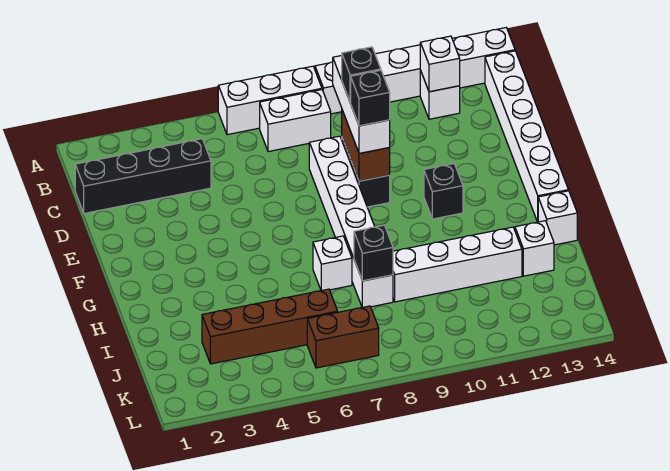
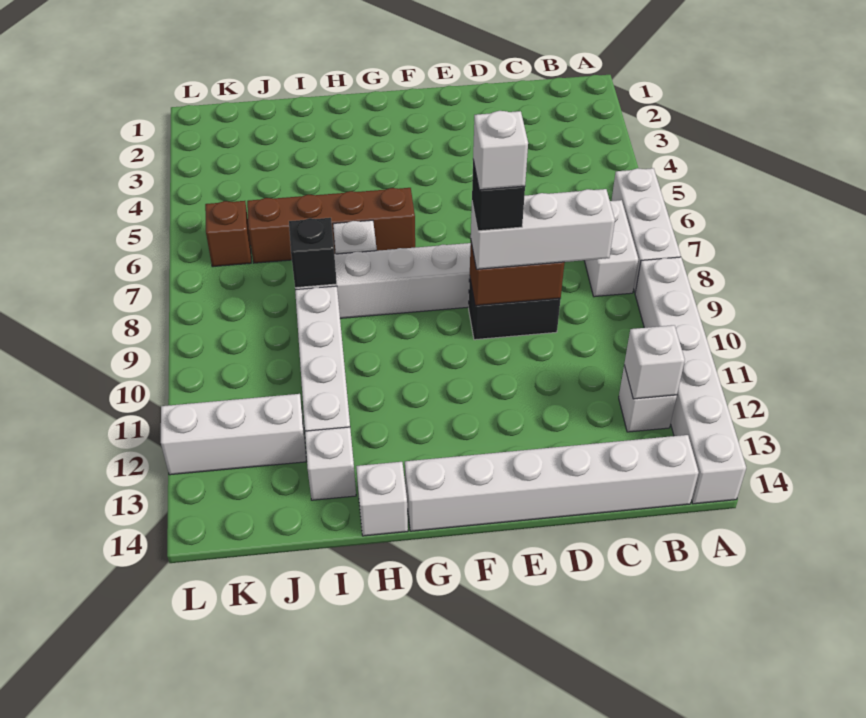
black brick C1:C4 level 1 -> none
black brick D9 level 4 -> none
none -> white brick E9 level 5
black brick F11 level 1 -> none
brown brick J3:J6 level 1 -> brown brick G6:J6 level 1
none -> white brick J12:L12 level 1
brown brick K6:K7 level 1 -> brown brick K6 level 1

